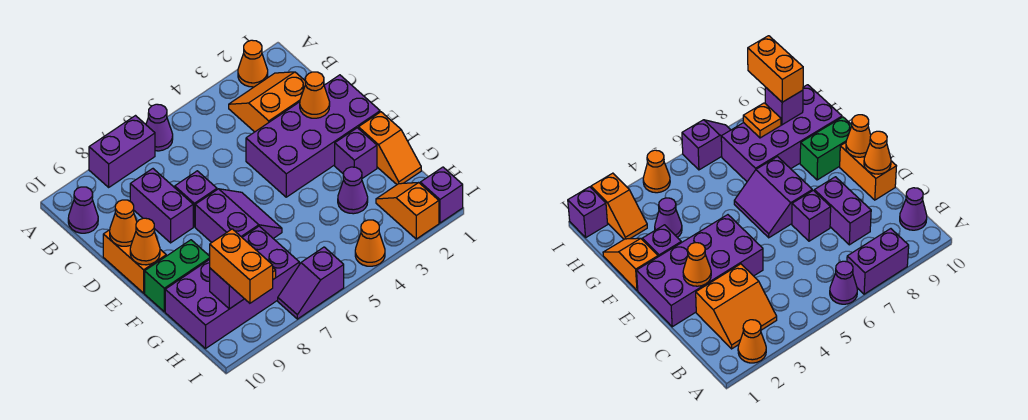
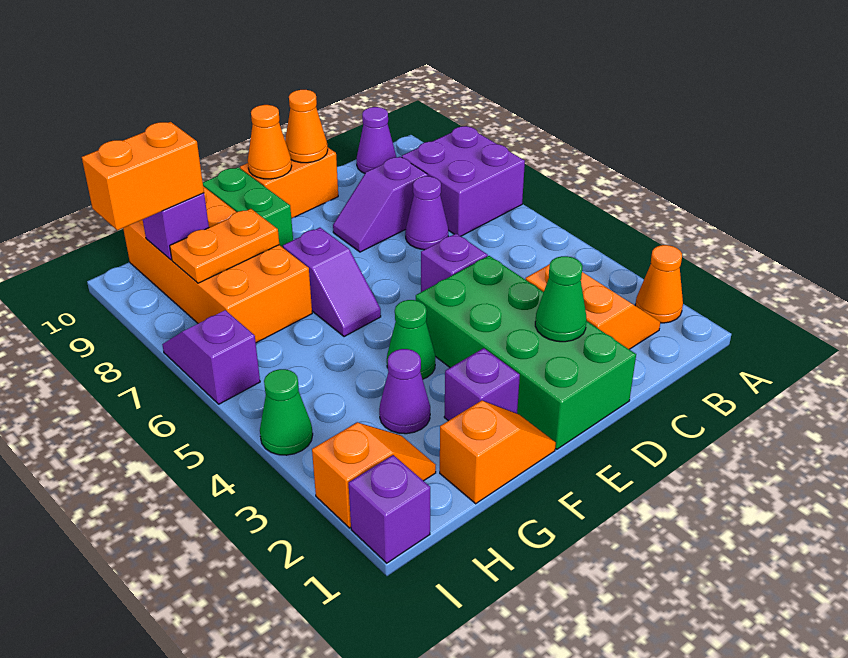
purple cone A6 level 1 -> purple cone C7 level 1
purple brick A7:A8 level 1 -> purple brick A7:B8 level 1
purple brick C8:D8 level 1 -> purple slope C8:D8 level 1 top C
purple brick D1:E4 level 1 -> green brick D1:E4 level 1
orange cone D2 level 2 -> green cone D2 level 2
purple brick D7 level 1 -> purple brick D5 level 1
purple slope E6:F7 level 1 top 7 -> purple slope F6:F7 level 1 top 7
orange slope F1:G1 level 1 top F -> orange slope F1:G1 level 1 top G
none -> green cone F4 level 1
purple brick G7:H10 level 1 -> orange brick G7:H10 level 1
orange plate H8 level 2 -> orange plate G8:H8 level 2
orange cone I4 level 1 -> green cone I4 level 1

